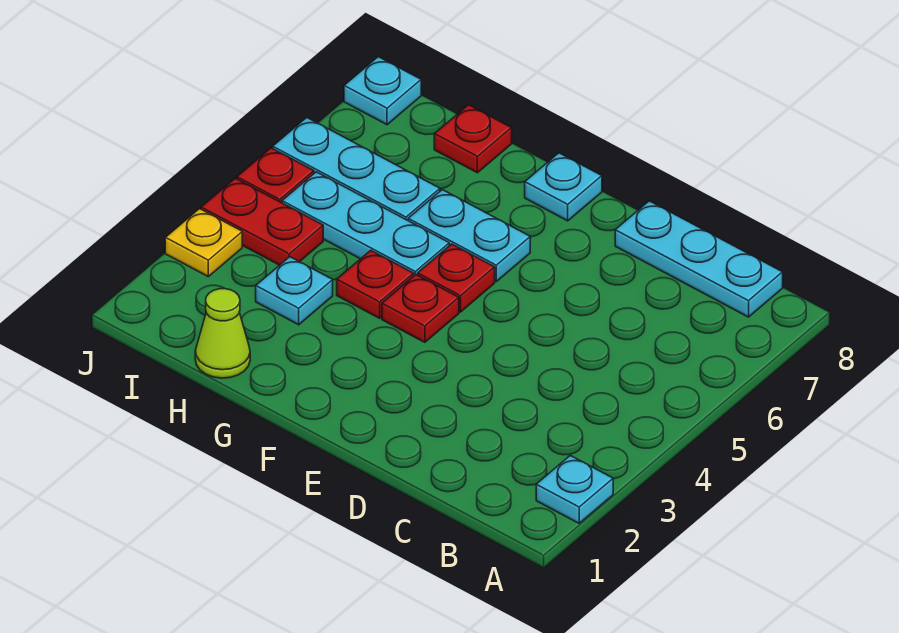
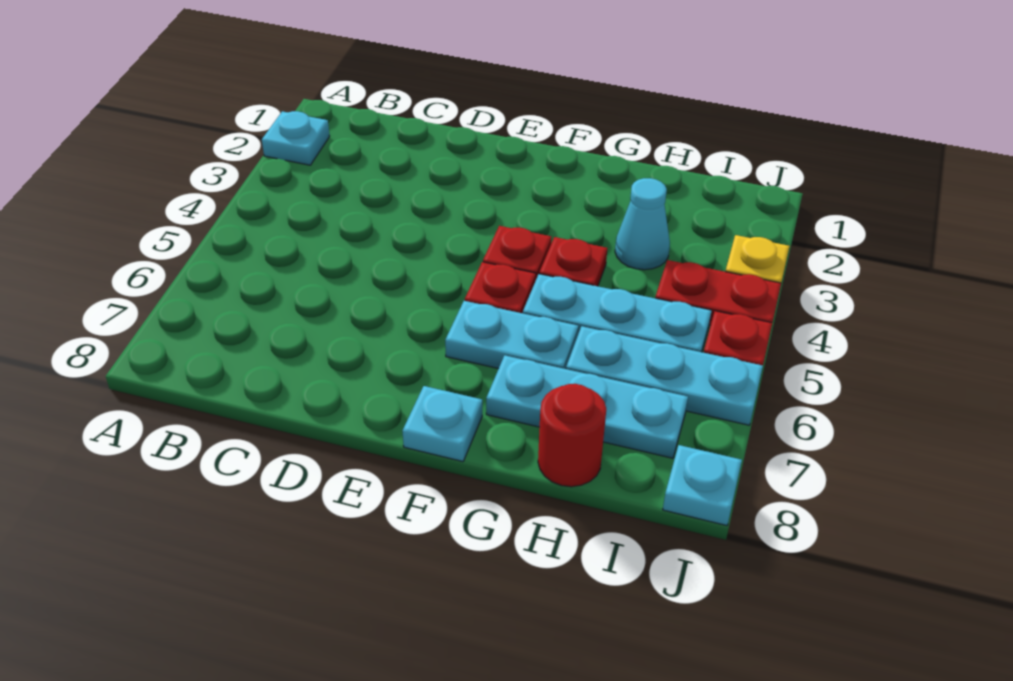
cyan plate B8:D8 level 1 -> cyan plate G7:I7 level 1
lime cone H1 level 1 -> none
cyan plate H3 level 1 -> cyan cone H3 level 1
red plate H8 level 1 -> red round brick H8 level 1

